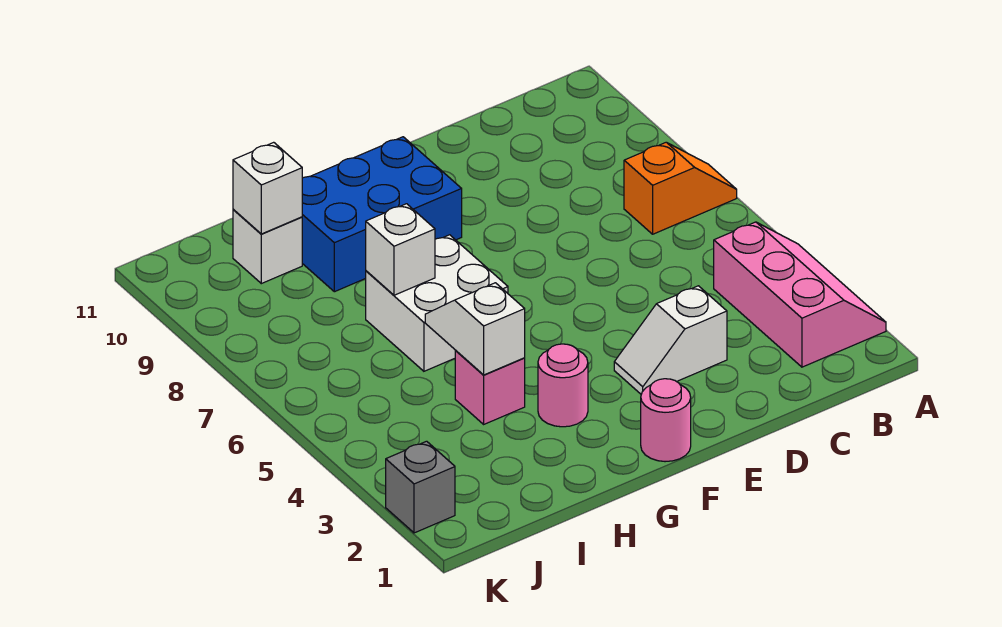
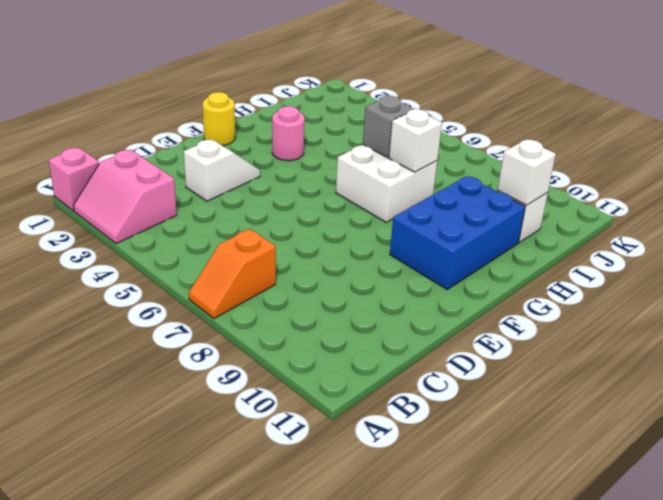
pink slope A2:B4 level 1 top B -> pink slope A2:B3 level 1 top B
pink round brick F1 level 1 -> yellow round brick F1 level 1
pink brick H4 level 1 -> pink brick A1 level 1
white slope H4:H5 level 2 top 4 -> none
grey brick K2 level 1 -> grey brick H6 level 2

